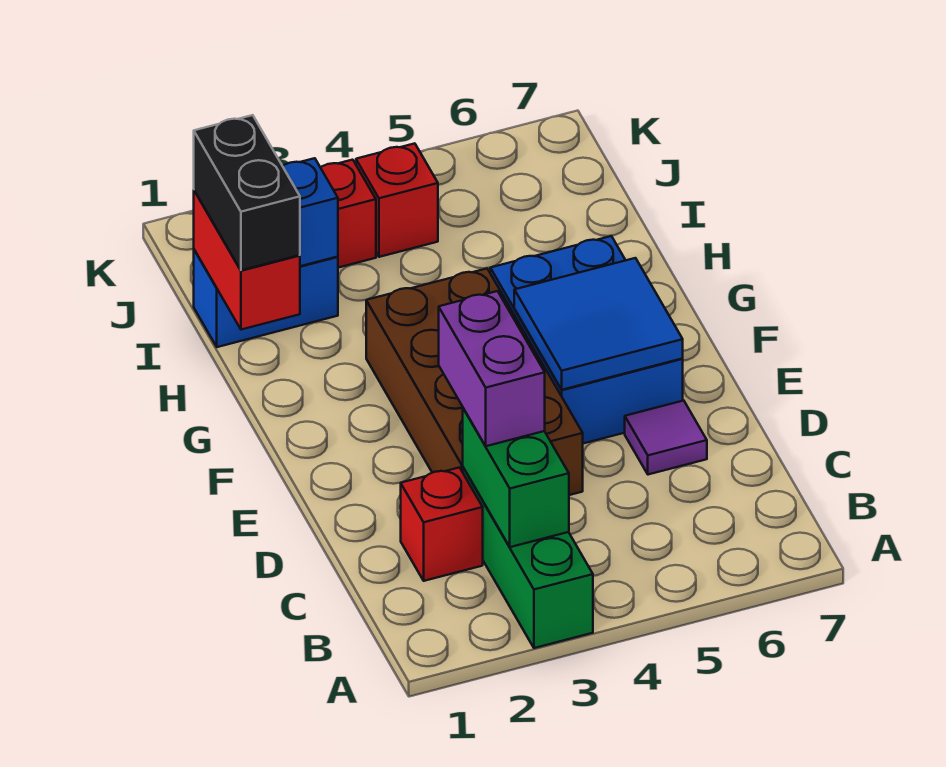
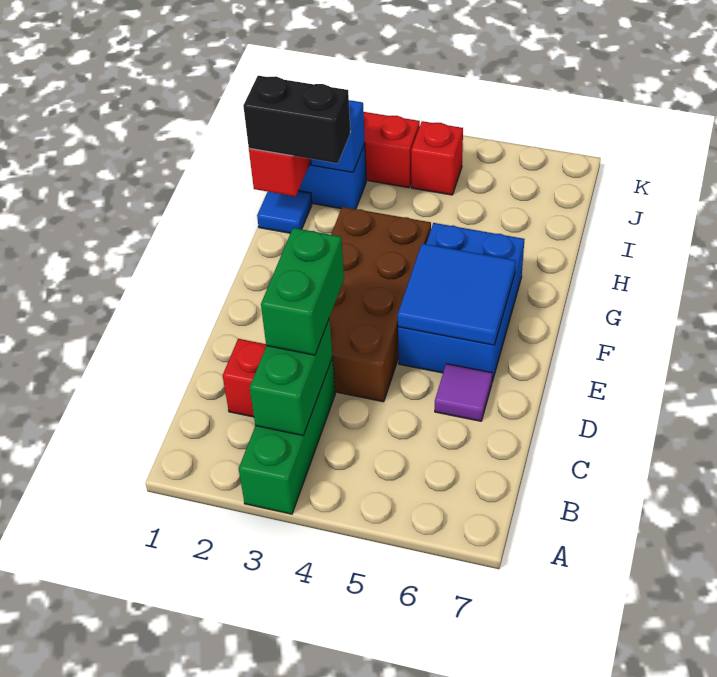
purple brick C3:D3 level 3 -> green brick C3:D3 level 3
none -> blue tile H1 level 1
black brick H1:I1 level 3 -> black brick H1:H2 level 3

